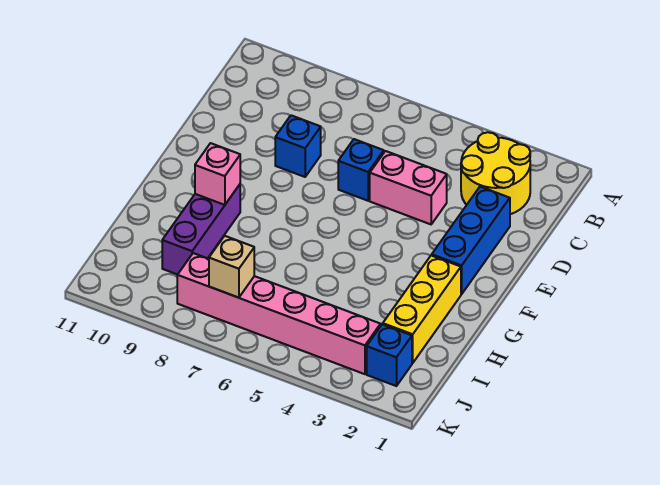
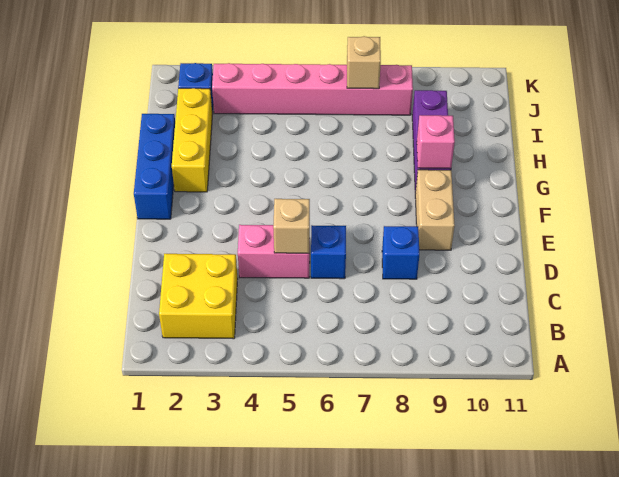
yellow round brick B2:C3 level 1 -> yellow brick B2:C3 level 1
blue brick D2:F2 level 1 -> blue brick F1:H1 level 1
none -> tan brick D5 level 2
none -> tan brick E9:F9 level 1

